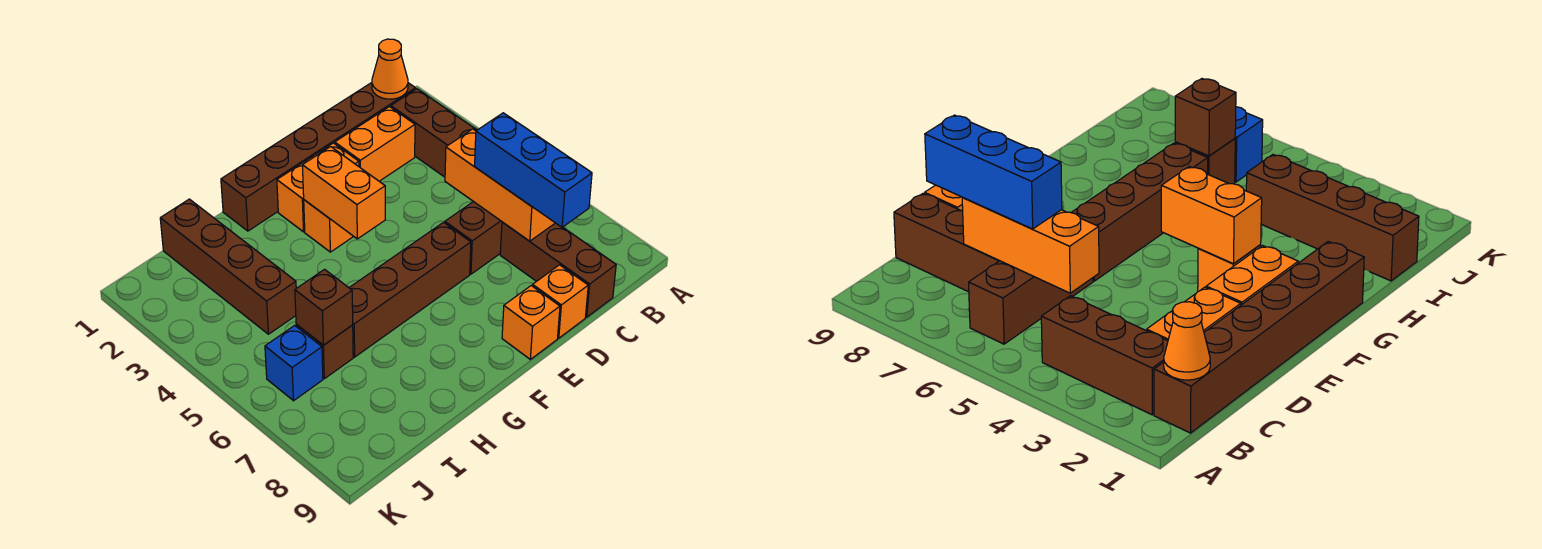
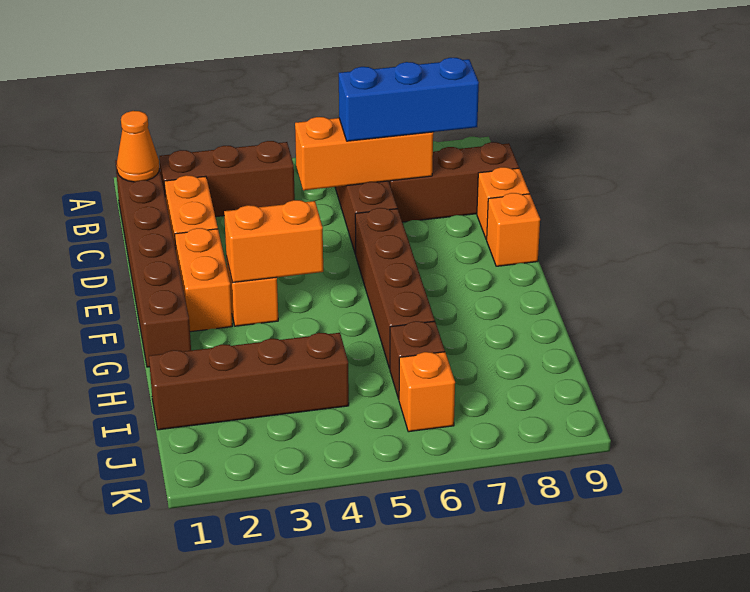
brown brick I6 level 2 -> none
blue brick J6 level 1 -> orange brick J6 level 1

